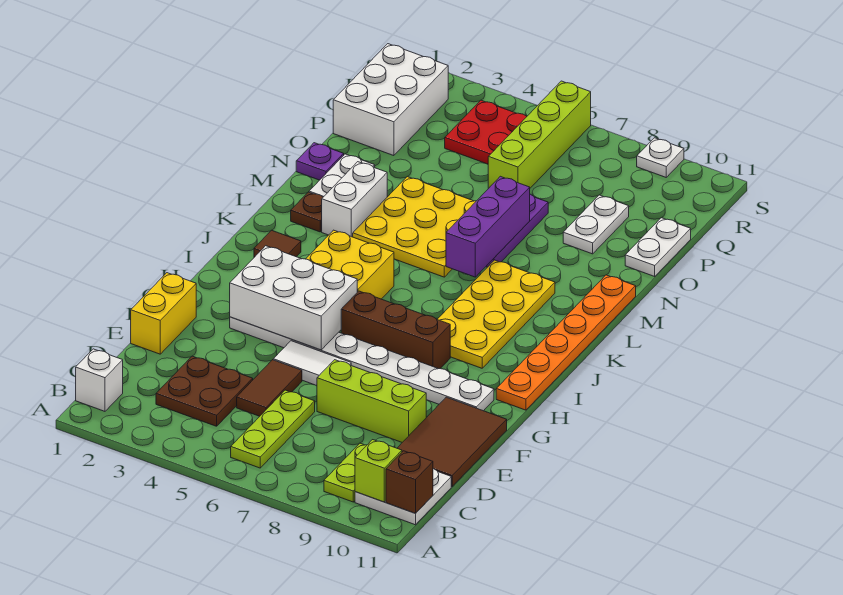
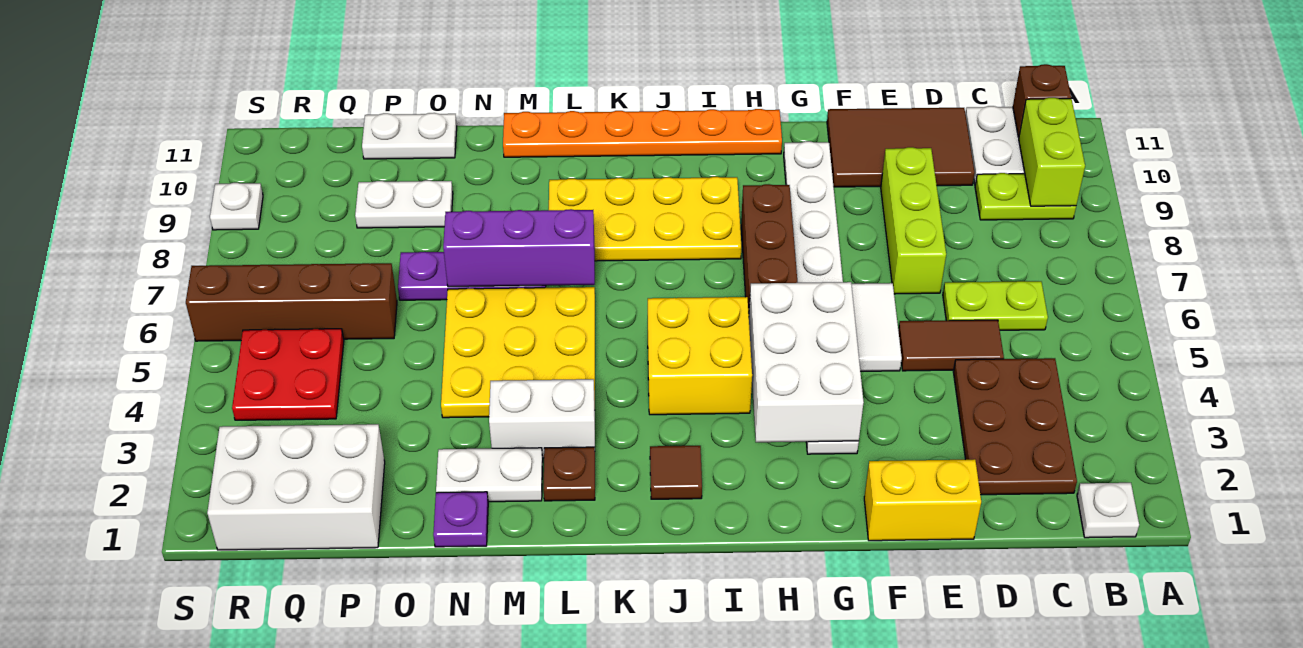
white brick B1 level 1 -> white plate B1 level 1
lime plate B6:D6 level 1 -> lime plate C6:D6 level 1
lime brick B10 level 2 -> lime brick B9:B10 level 2
brown plate C3:D4 level 1 -> brown plate C2:D4 level 1
lime brick P6:S6 level 1 -> brown brick P6:S6 level 1

